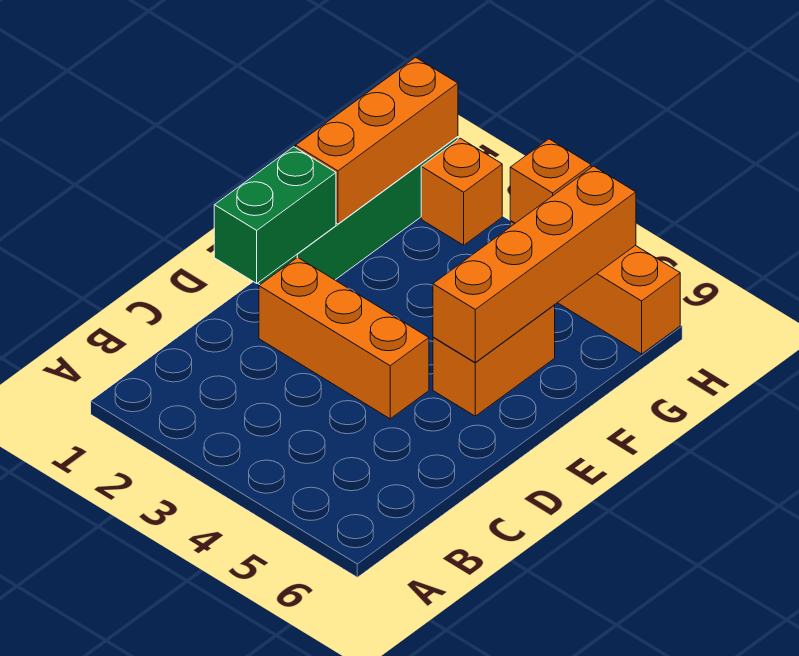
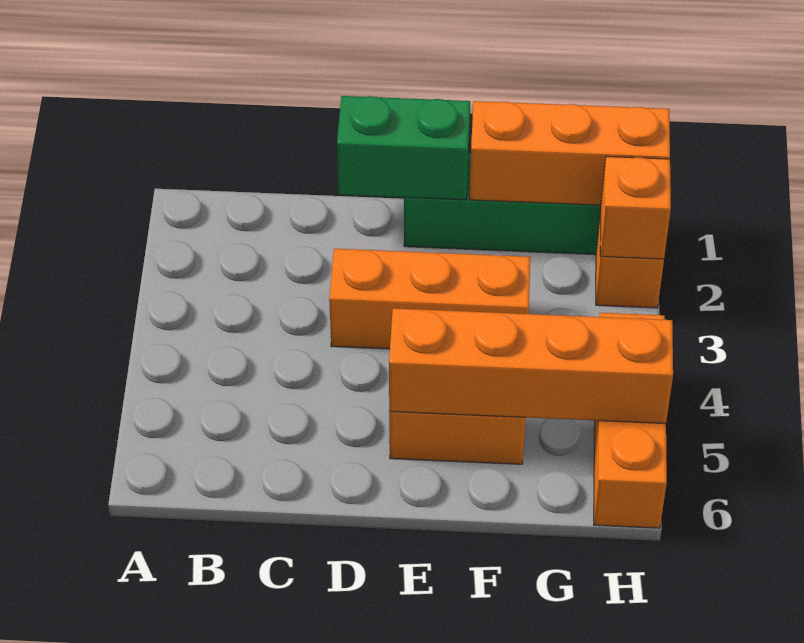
orange brick D2:D4 level 1 -> orange brick D3:F3 level 1
orange brick H4 level 2 -> orange brick H2 level 2

